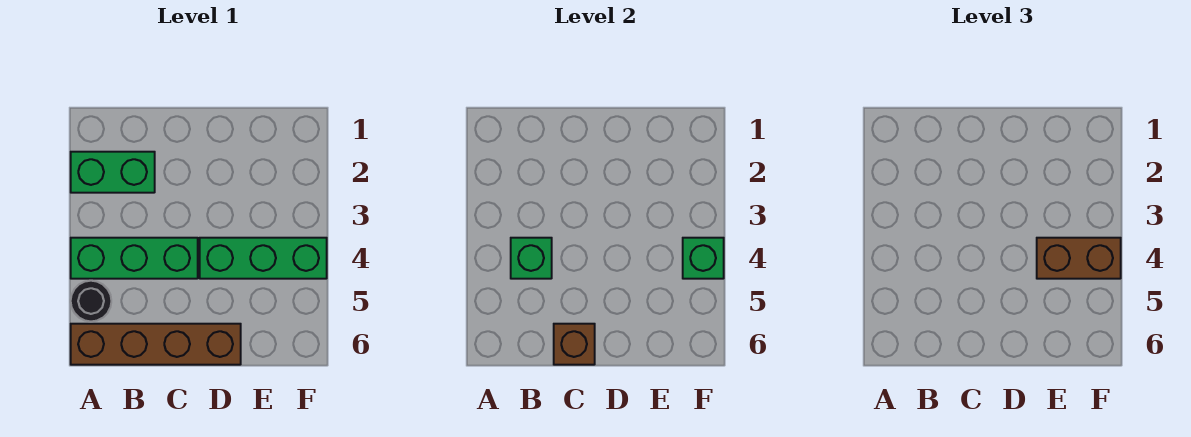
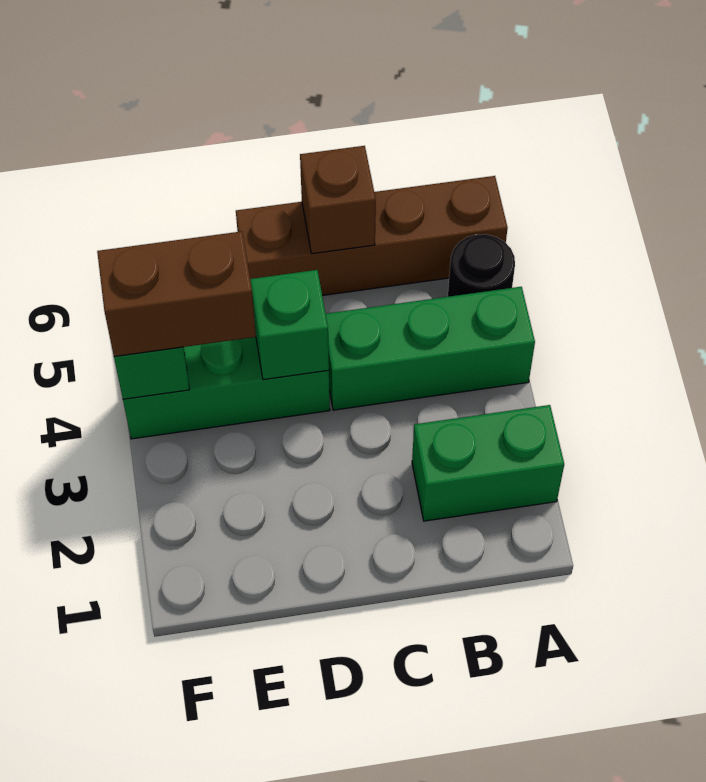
green brick B4 level 2 -> green brick D4 level 2

